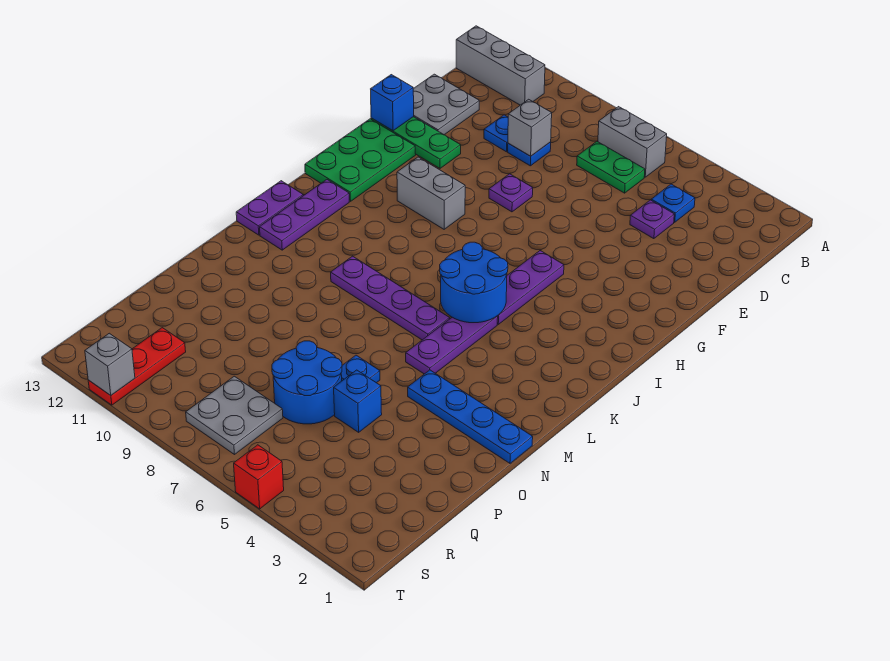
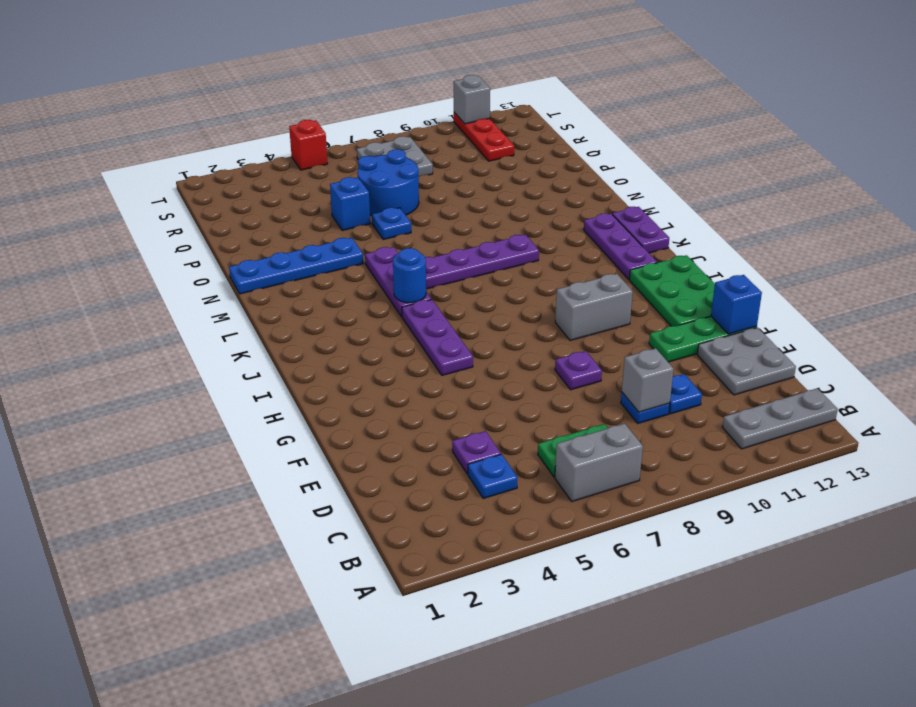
grey brick B11:B13 level 1 -> grey plate B11:B13 level 1
blue round brick J5:K6 level 2 -> blue round brick K5 level 2

